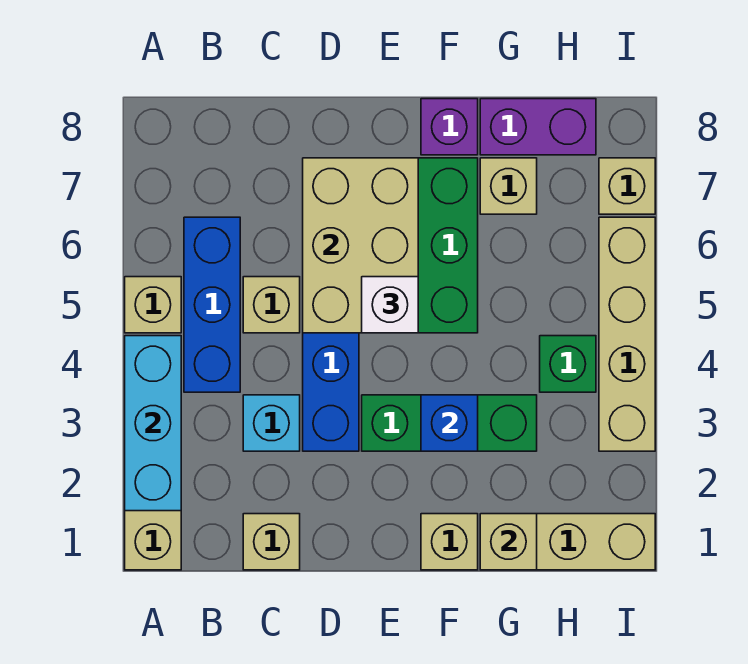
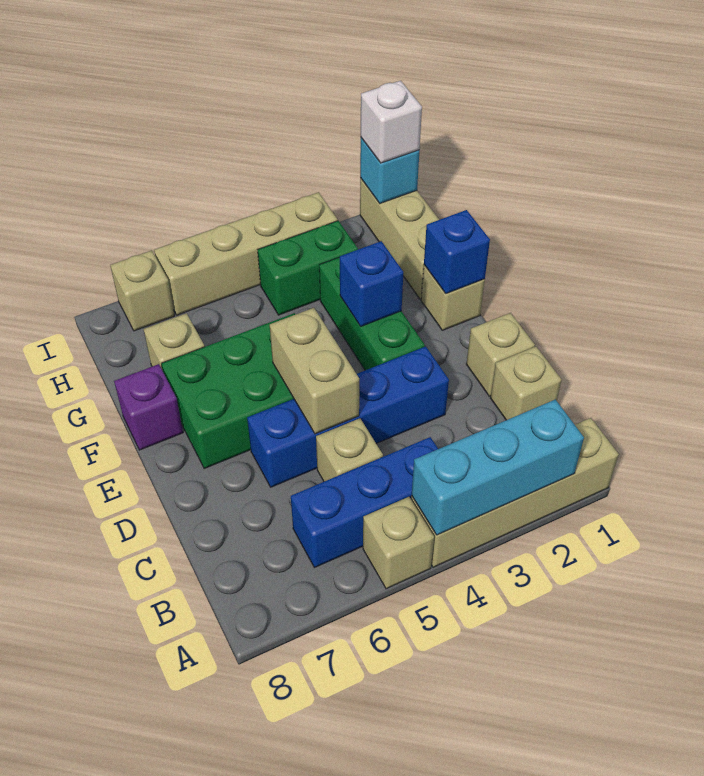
cyan brick C3 level 1 -> cyan brick I1 level 2
tan brick D5:E7 level 2 -> tan brick D5:E5 level 2
white brick E5 level 3 -> white brick I1 level 3
none -> blue brick F1 level 2
tan brick G1 level 2 -> tan brick D1 level 1
purple brick G8:H8 level 1 -> none
green brick H4 level 1 -> green brick H3:H4 level 1

